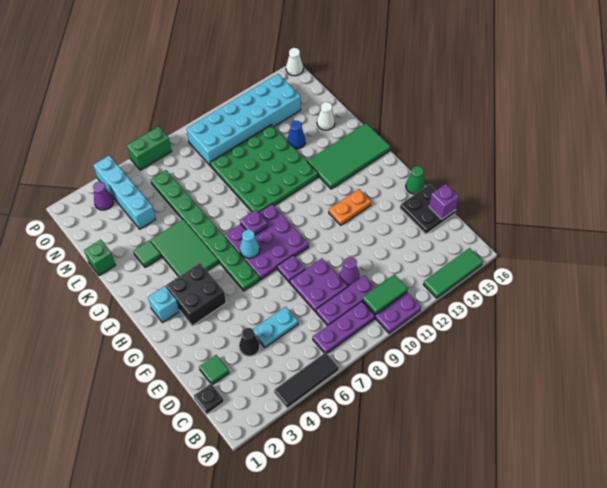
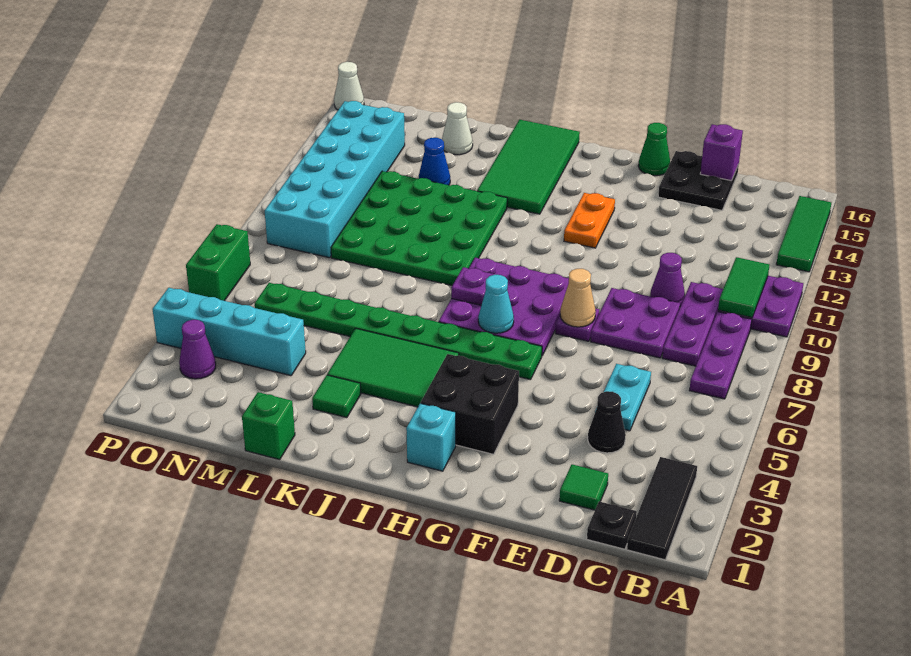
black tile A4:A6 level 1 -> black tile B1:B3 level 1
none -> tan cone F8 level 2

